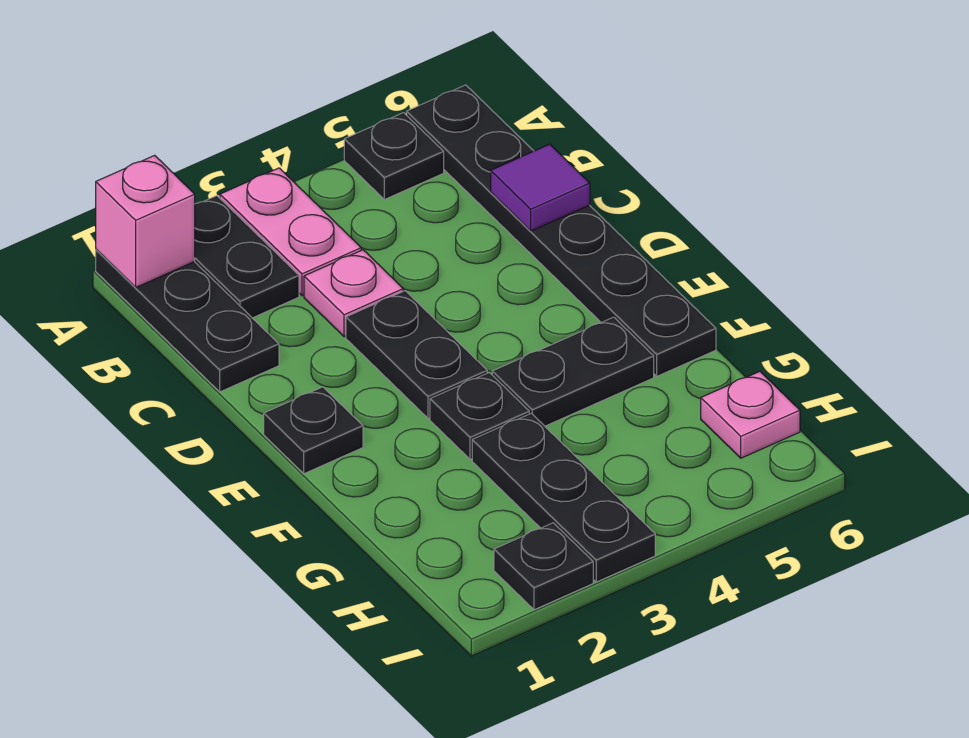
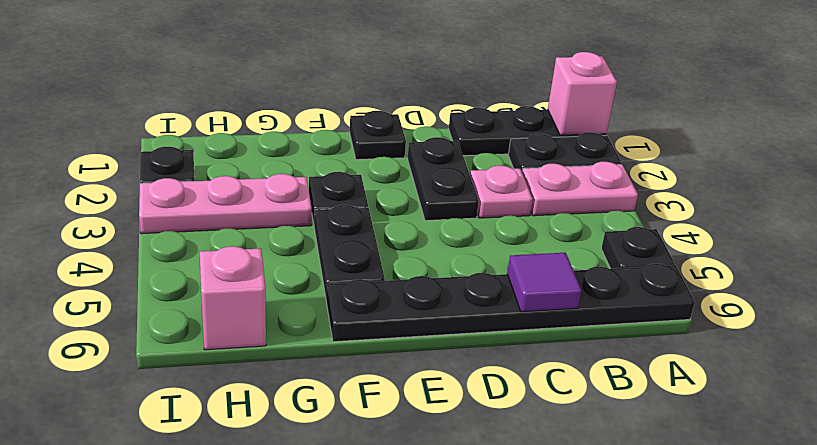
black plate D3:E3 level 1 -> black plate D2:D3 level 1
black plate G3:I3 level 1 -> pink plate G3:I3 level 1
pink plate H6 level 1 -> pink brick H6 level 1

